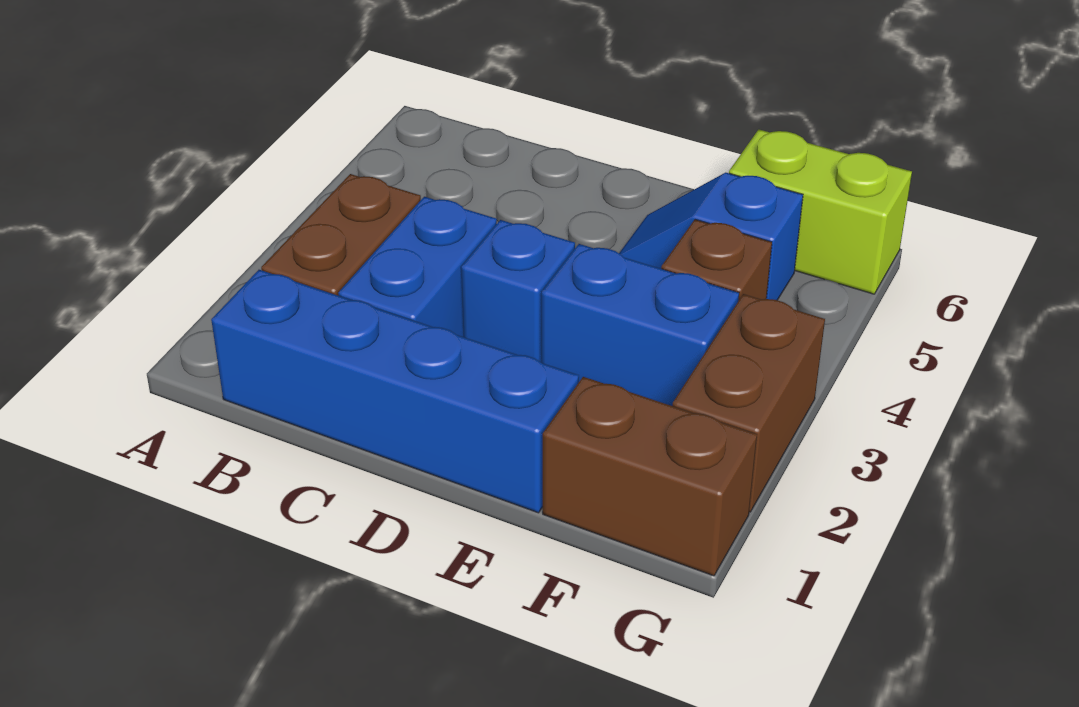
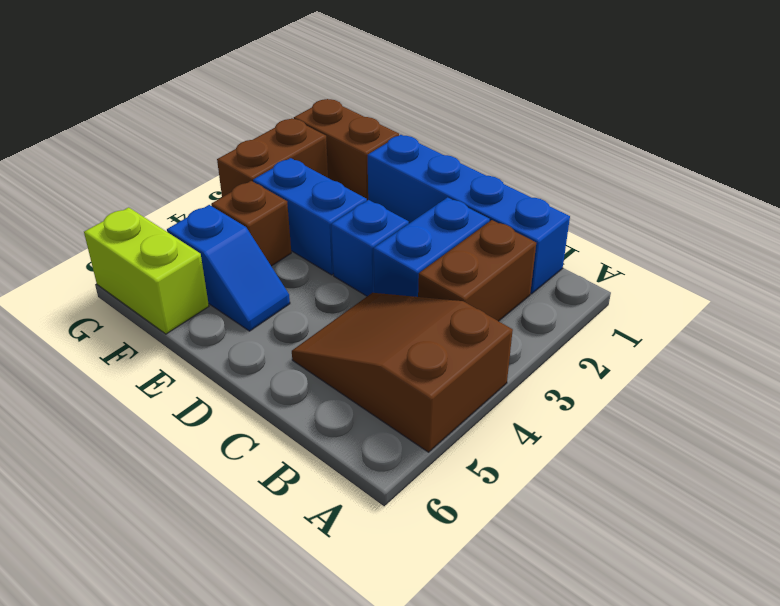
none -> brown slope A4:C5 level 1 top A

